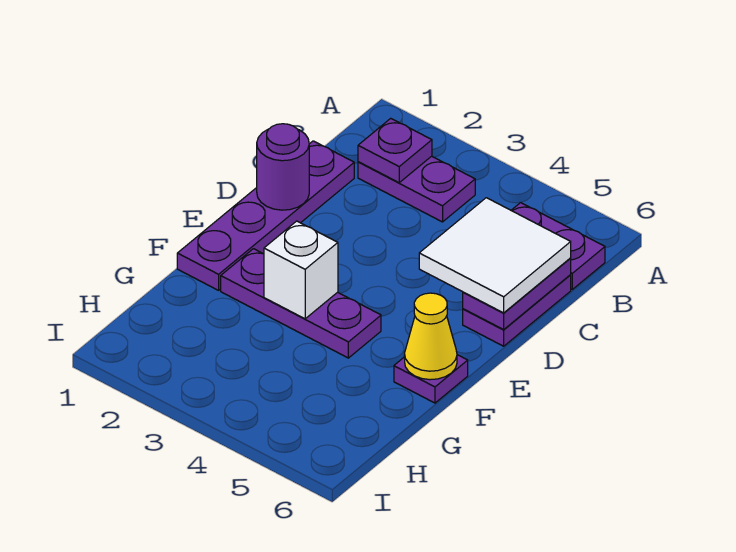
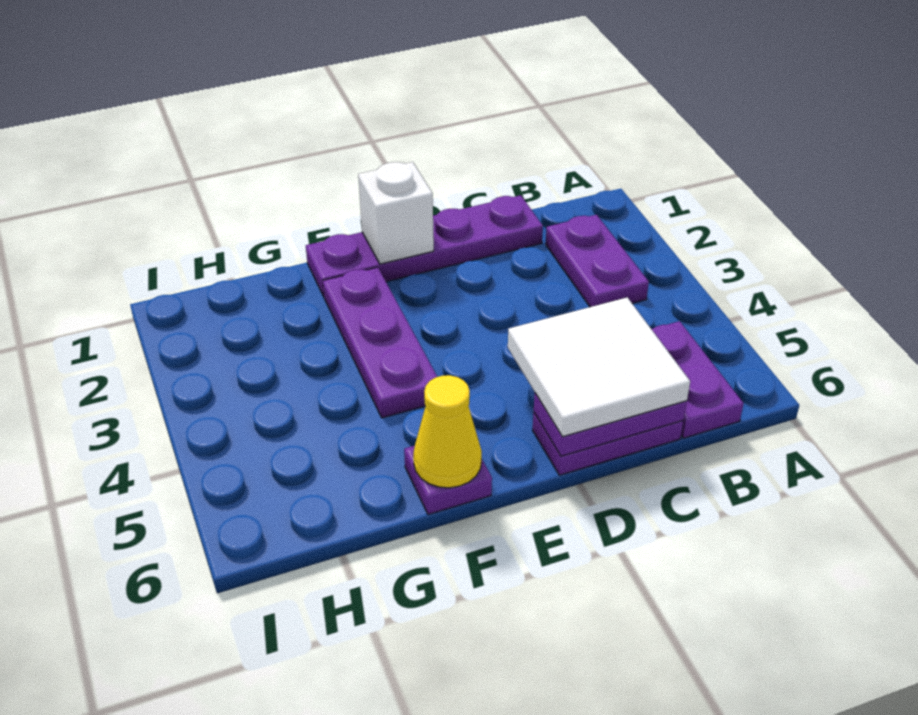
purple plate B2 level 2 -> none
purple round brick D1 level 2 -> none
white brick F3 level 2 -> white brick E1 level 2

